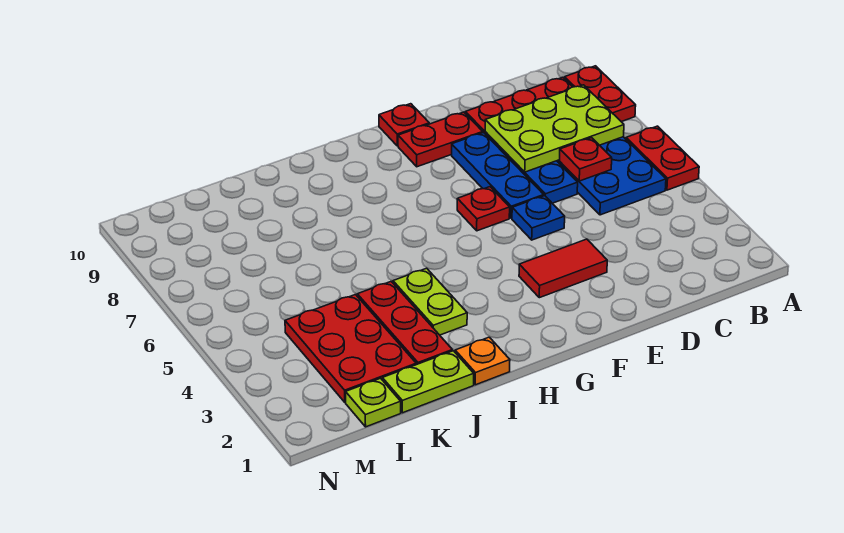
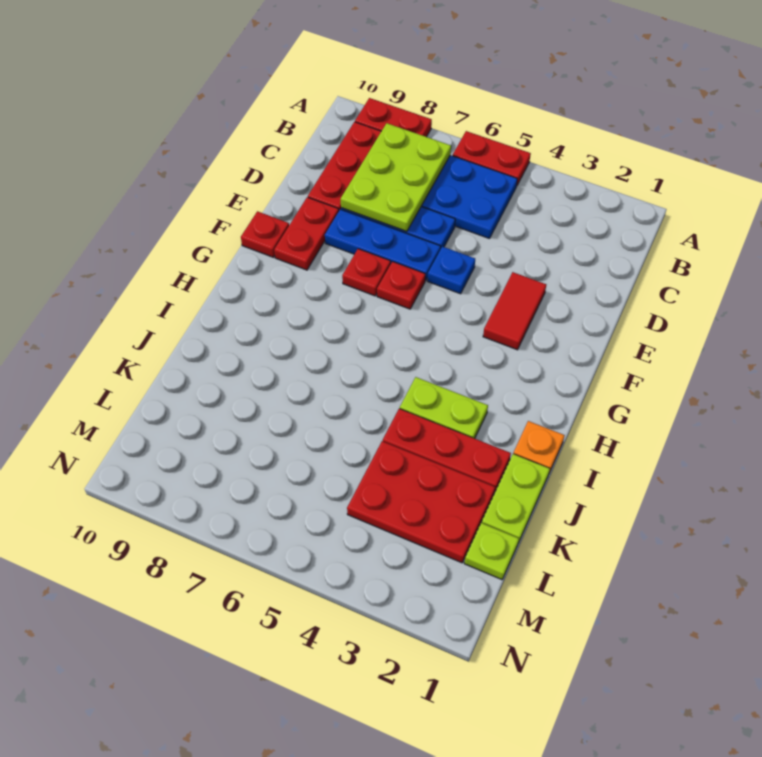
red plate C6 level 2 -> red plate F7 level 1

